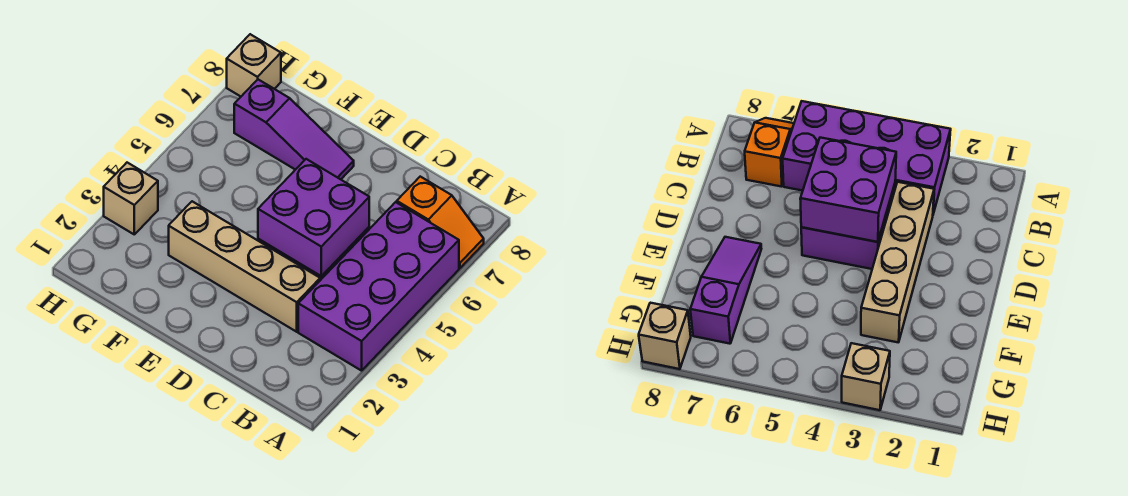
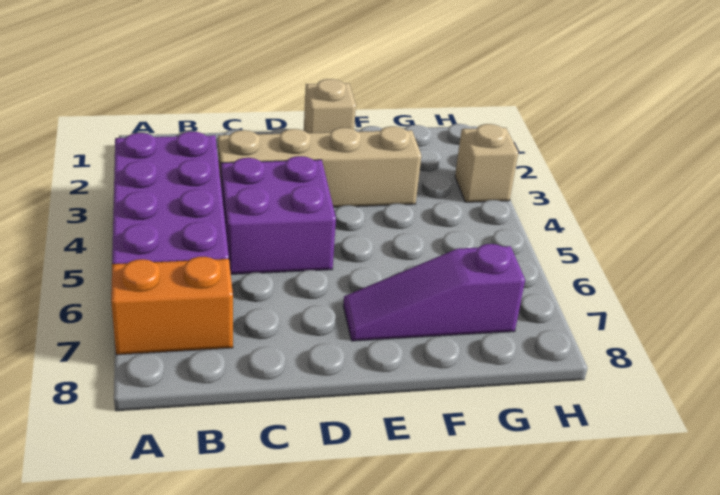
orange slope A7:B7 level 1 top B -> orange brick A7:B7 level 1
purple brick C4:D5 level 2 -> none
tan brick H8 level 1 -> tan brick E1 level 1

